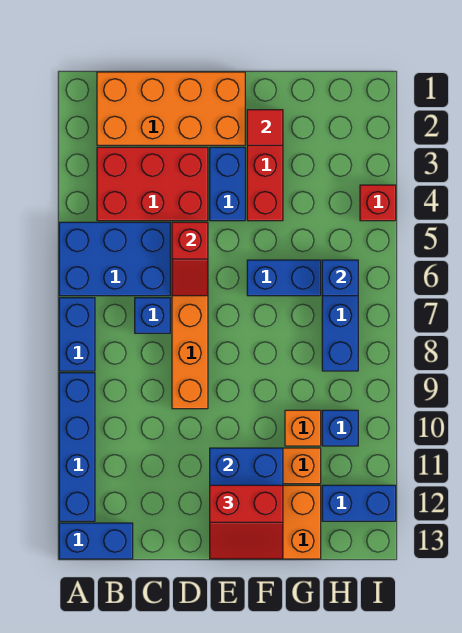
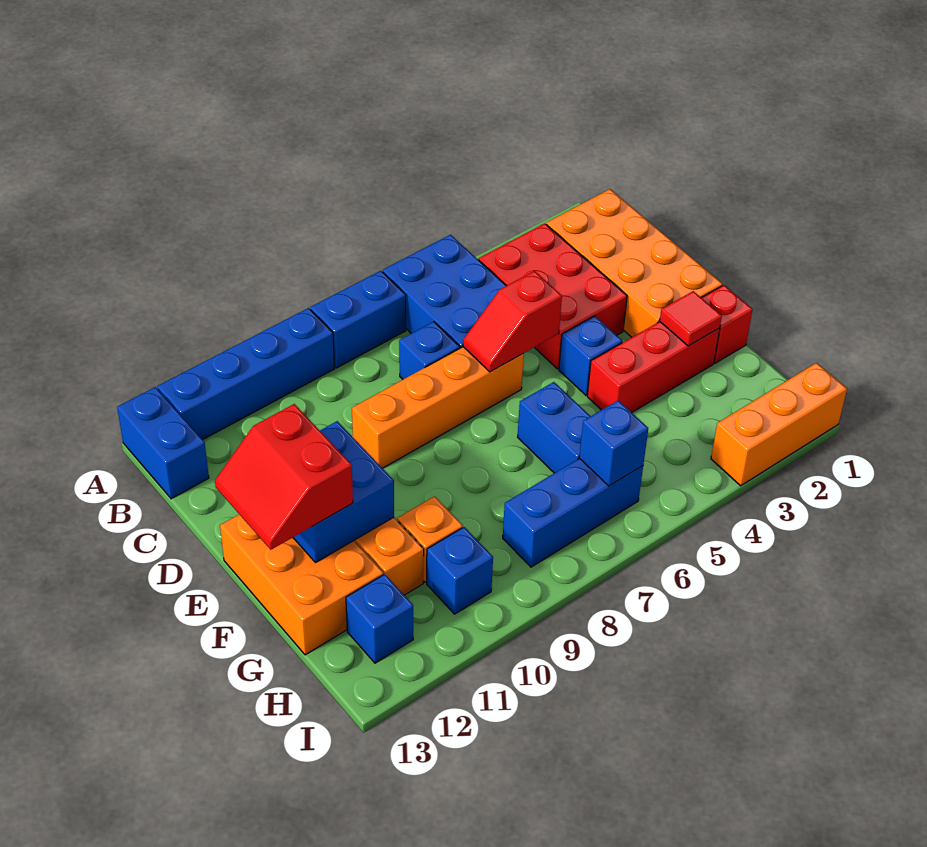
blue brick E3:E4 level 1 -> blue brick E4 level 1
blue brick H12:I12 level 1 -> blue brick H12 level 1
none -> orange brick I1:I3 level 1
red brick I4 level 1 -> red brick F1 level 1

